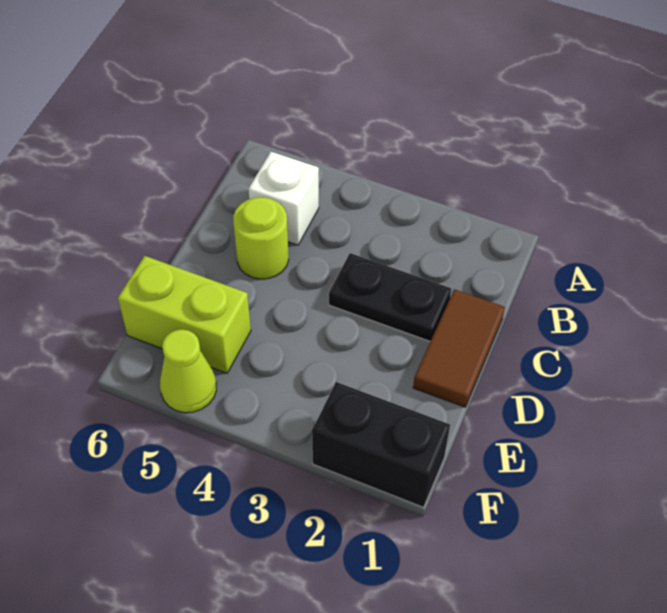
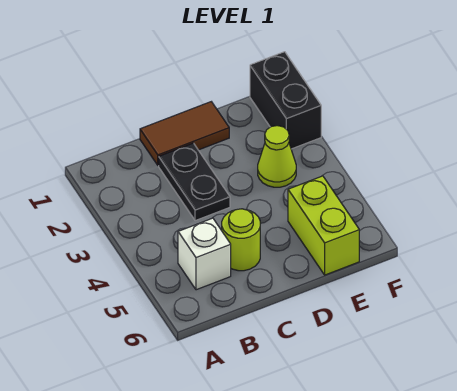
lime cone F5 level 1 -> lime cone E3 level 1

